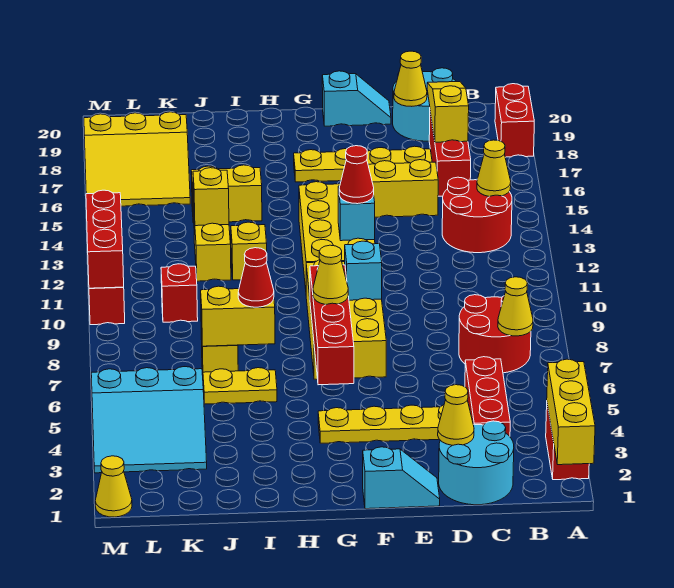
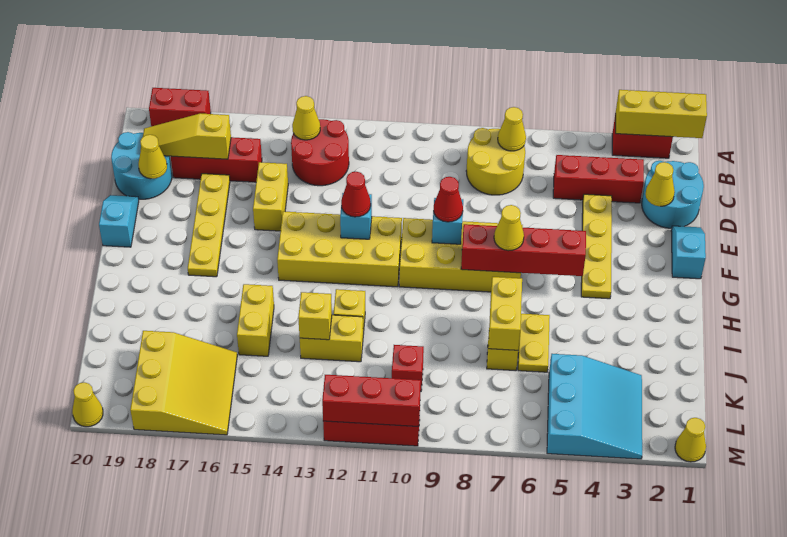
red round brick B7:C8 level 1 -> yellow round brick B7:C8 level 1
red cone I7 level 3 -> red cone F9 level 3
none -> yellow cone M20 level 1

